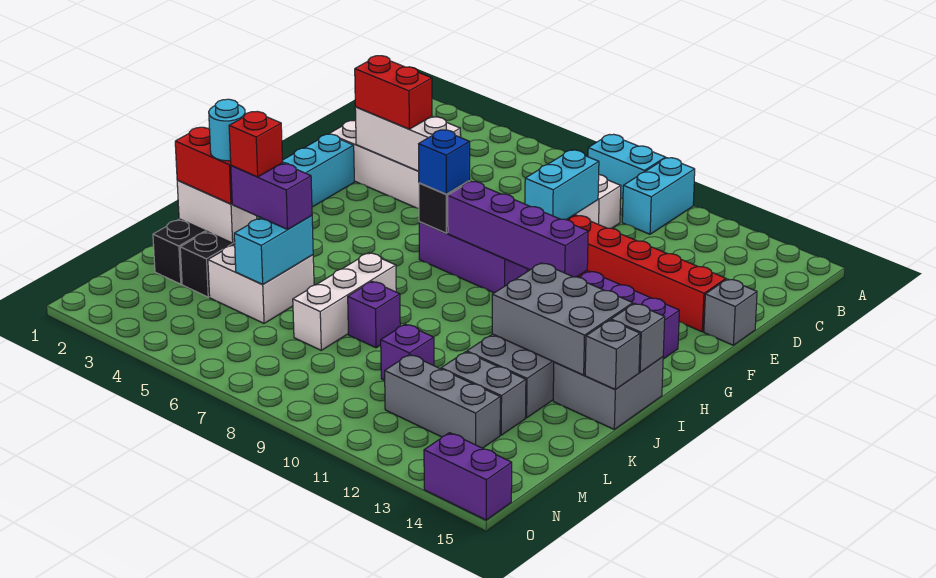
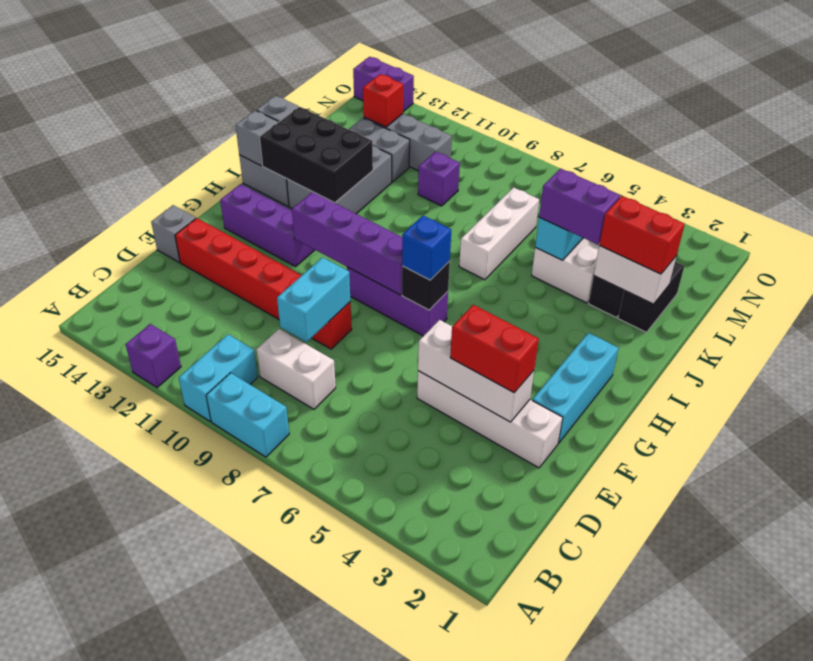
grey brick I12:J14 level 2 -> black brick I12:J14 level 2
cyan round brick K3 level 4 -> none
red brick K4 level 4 -> red brick M13 level 2
purple brick K8 level 1 -> purple brick A12 level 1

